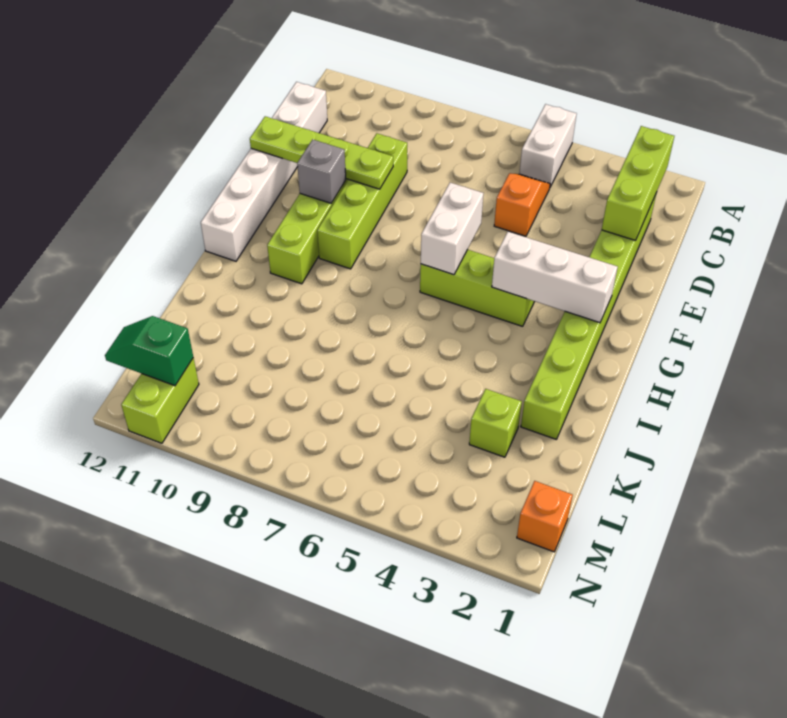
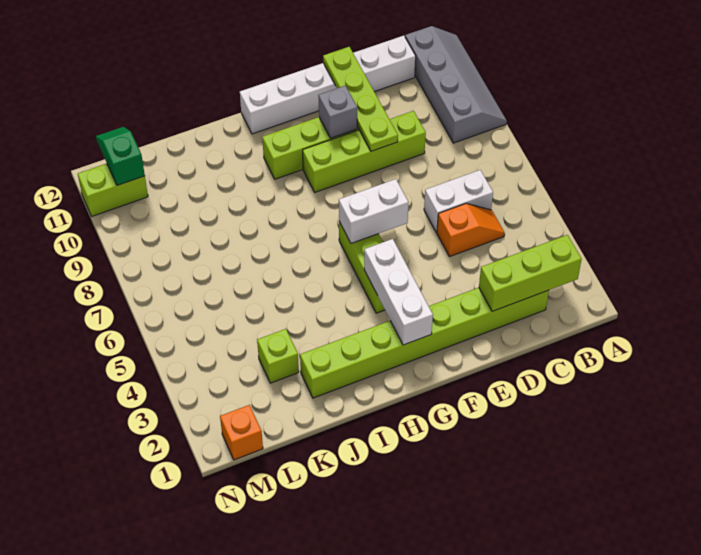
white brick A5:B5 level 1 -> white brick C6:D6 level 1
none -> grey slope A9:B12 level 1 top B

